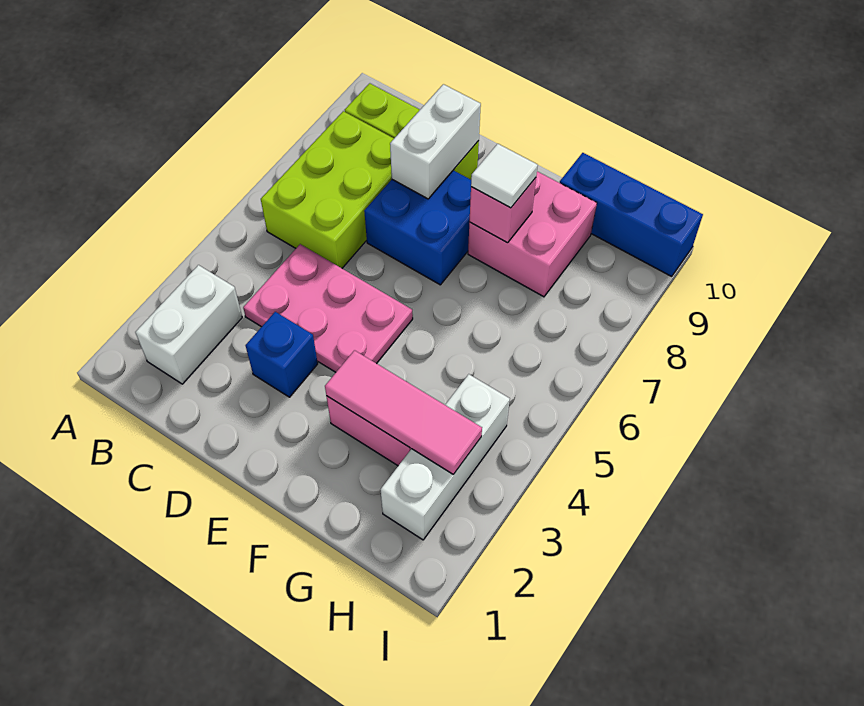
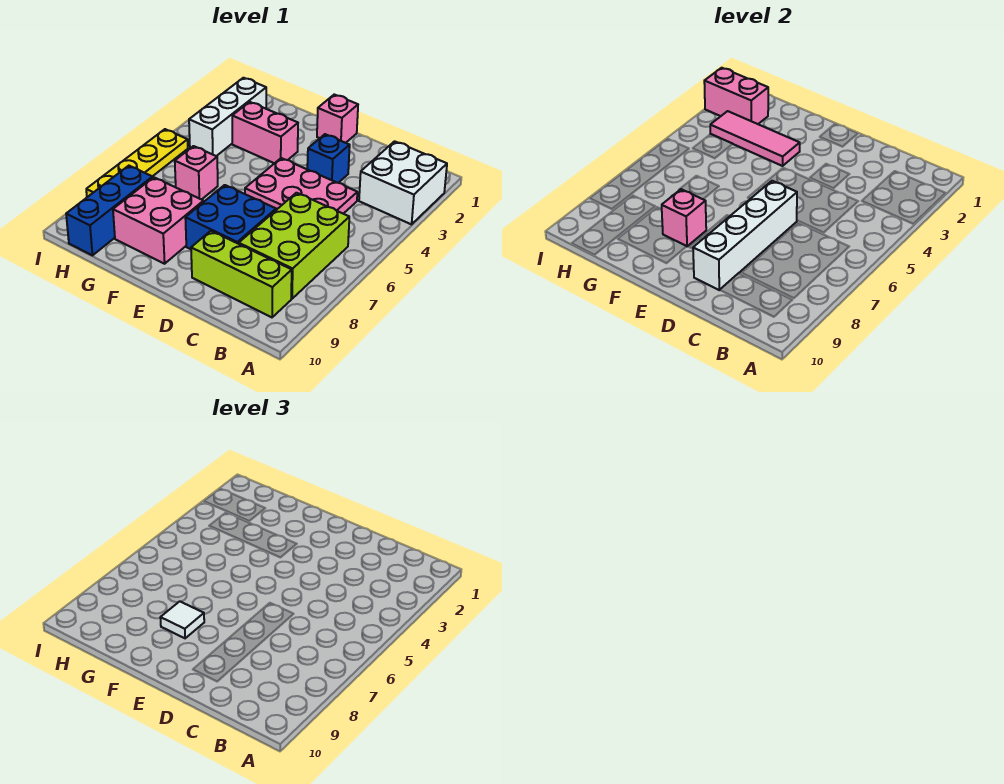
white brick B2:B3 level 1 -> white brick A2:B3 level 1
white brick D8:D9 level 2 -> white brick D6:D9 level 2
none -> pink brick E1 level 1
none -> pink brick G6 level 1
blue brick G10:I10 level 1 -> blue brick H8:H10 level 1
none -> pink brick H2:I2 level 2
none -> yellow plate I5:I8 level 1

